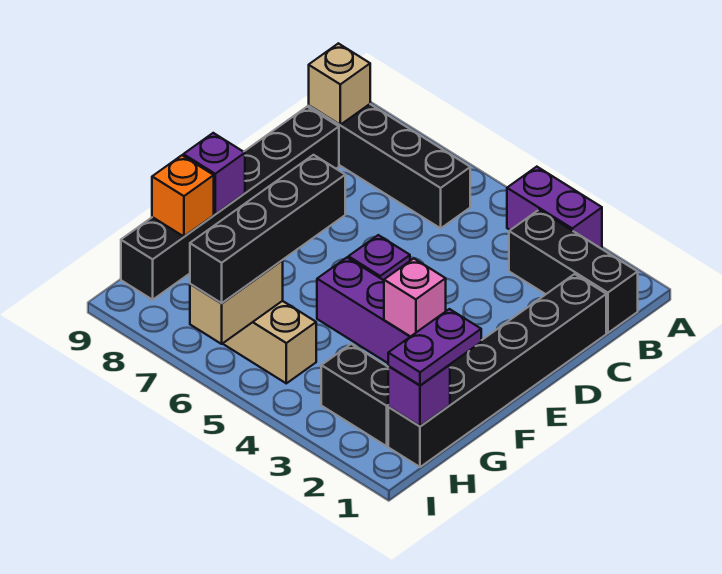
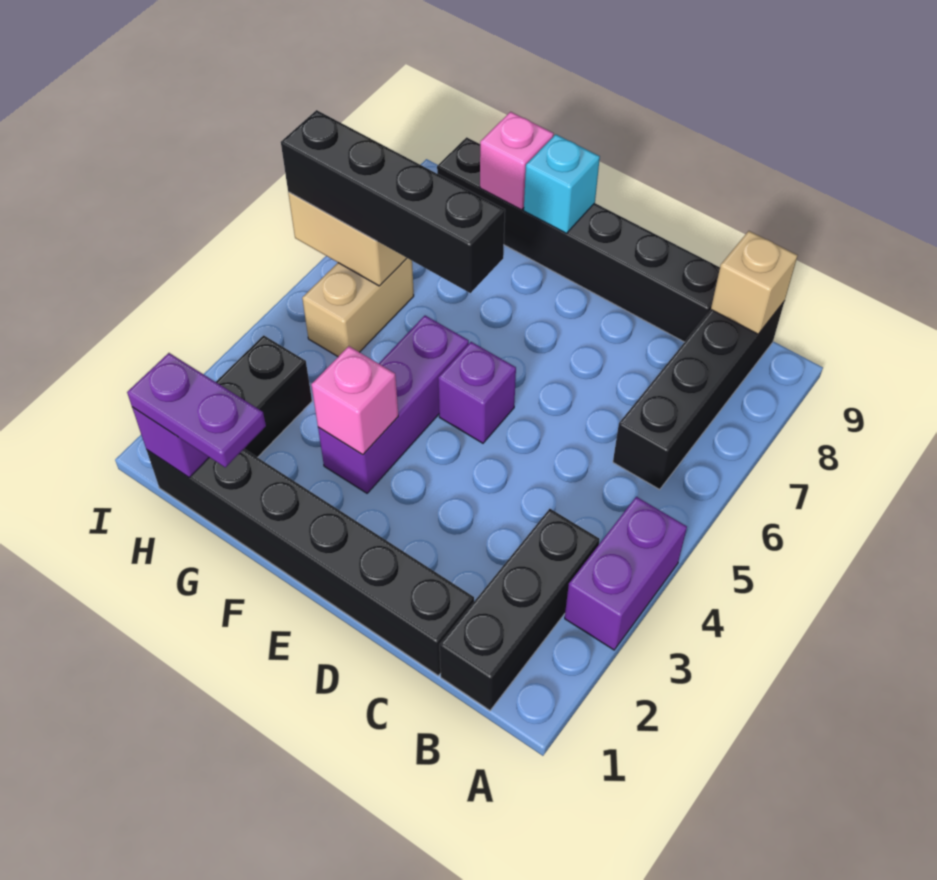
purple brick F9 level 2 -> cyan brick F9 level 2
orange brick G9 level 2 -> pink brick G9 level 2

